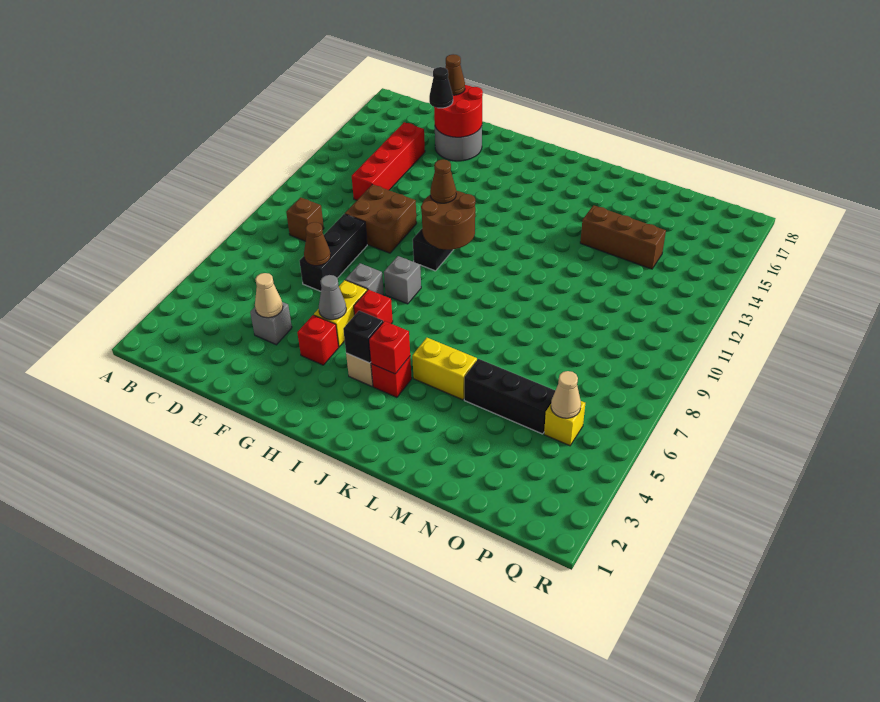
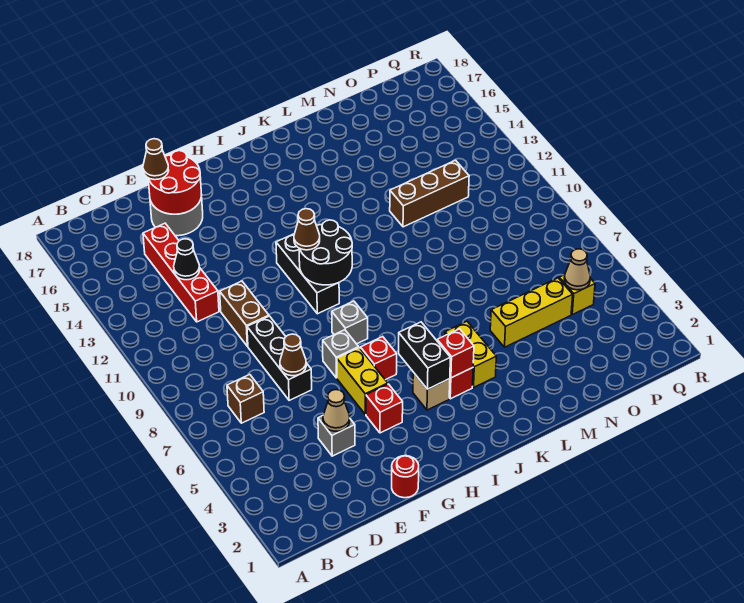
brown brick C9 level 1 -> brown brick C7 level 1
brown brick E10:F11 level 1 -> brown brick E10:E11 level 1
black cone E16 level 3 -> black cone D13 level 2
none -> red round brick F1 level 1
grey cone G5 level 2 -> none
brown round brick H10:I11 level 2 -> black round brick H10:I11 level 2
black brick I4 level 2 -> black brick I4:I5 level 2
yellow brick K5:L5 level 1 -> yellow brick K4:K5 level 1
black brick M5:O5 level 1 -> yellow brick M5:O5 level 1
brown brick M14:O14 level 1 -> brown brick M12:O12 level 1

